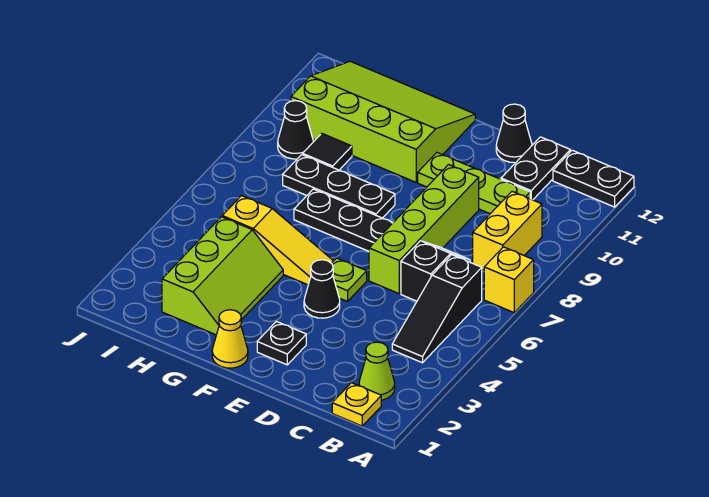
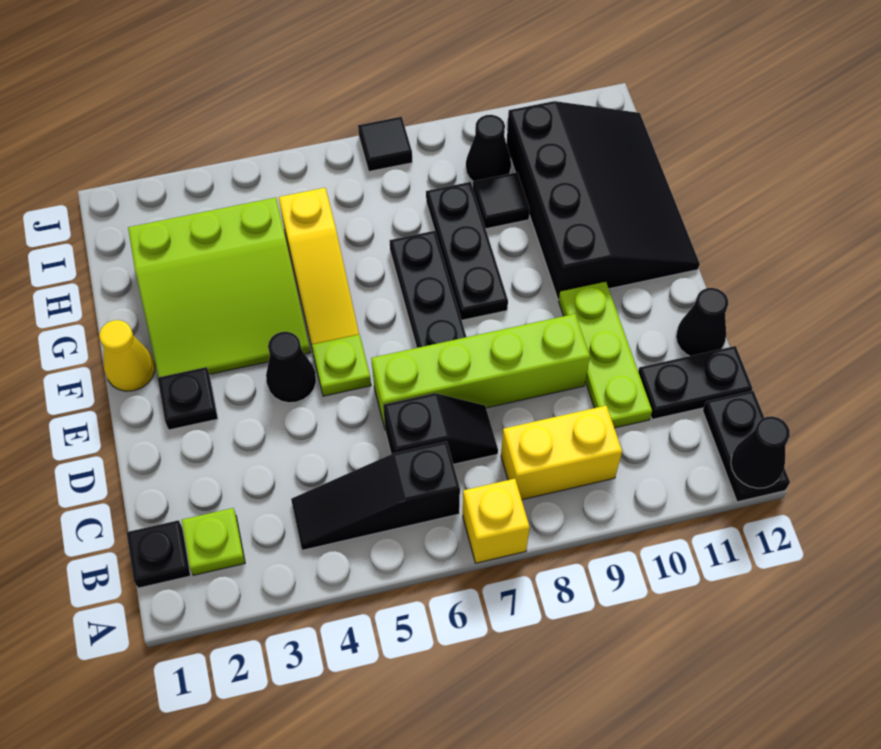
none -> black cone A12 level 2
yellow plate B1 level 1 -> black plate B1 level 1
lime cone B2 level 1 -> lime plate B2 level 1
lime slope F10:I12 level 1 top 10 -> black slope F10:I12 level 1 top 10
lime slope G2:H4 level 1 top H -> lime slope F2:H4 level 1 top H
none -> black tile J7 level 1

